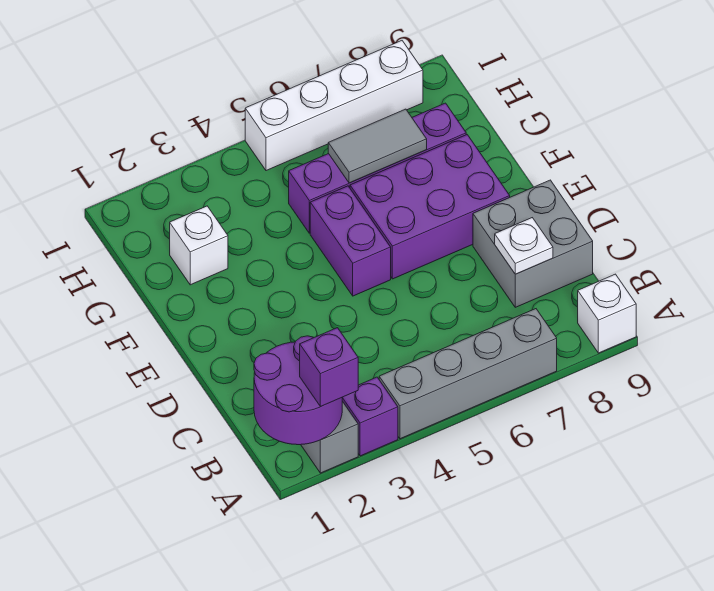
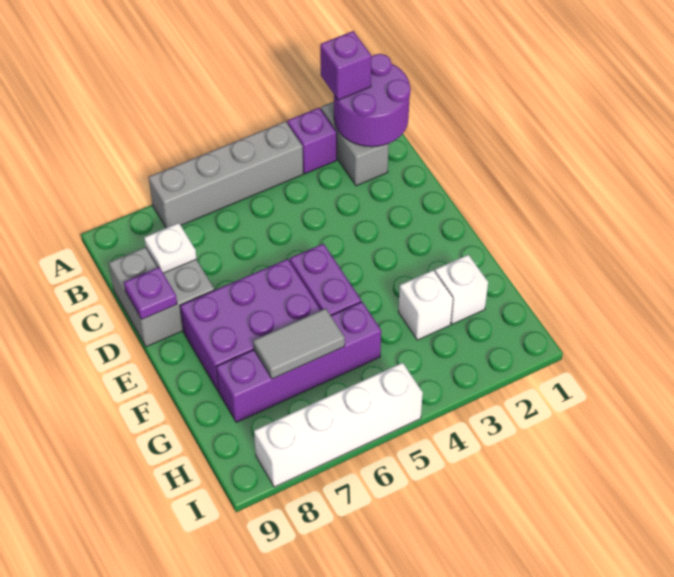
white brick A9 level 1 -> white brick G3 level 1
none -> purple plate D9 level 2

